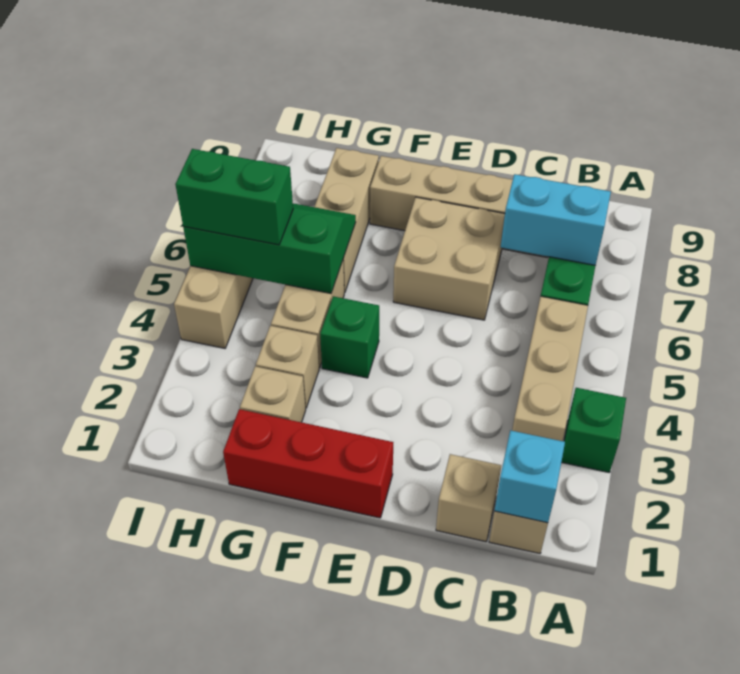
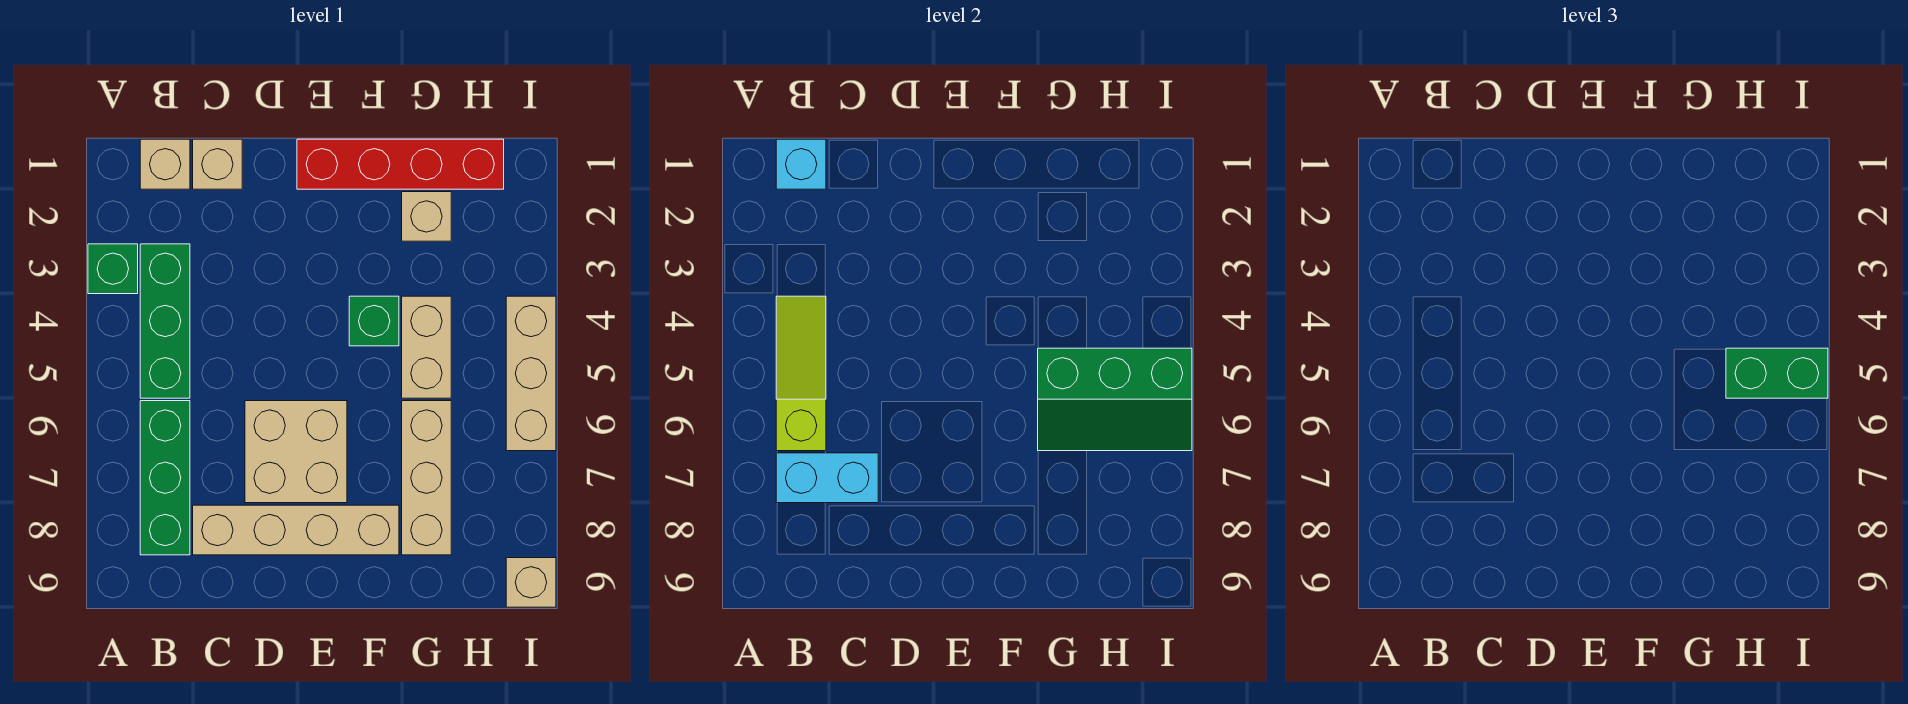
tan brick B3:B5 level 1 -> green brick B3:B5 level 1
none -> lime slope B4:B6 level 2 top 6
red brick E1:G1 level 1 -> red brick E1:H1 level 1
tan brick G3 level 1 -> tan brick I9 level 1

